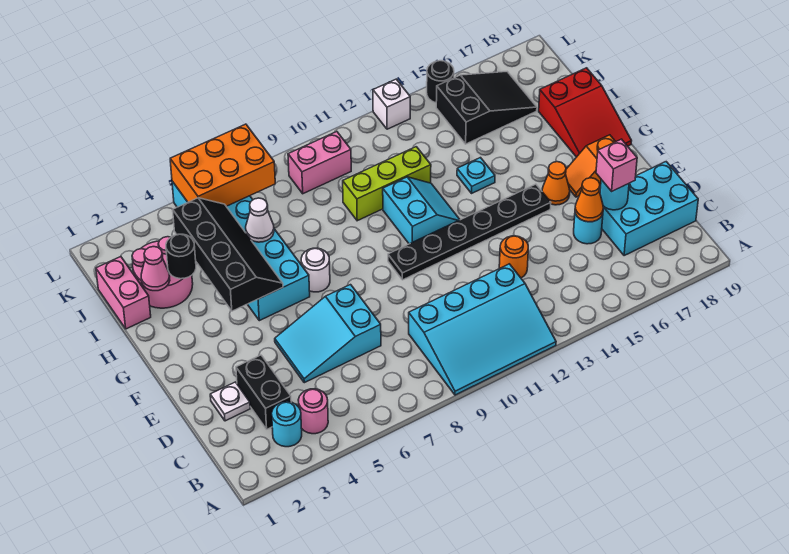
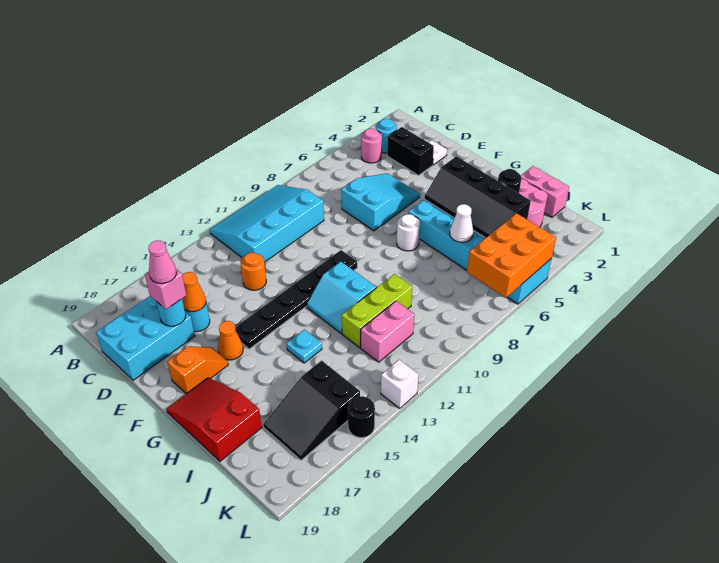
pink cone I2 level 2 -> pink cone D17 level 4
pink brick K9:K10 level 1 -> pink brick J11:J12 level 1

